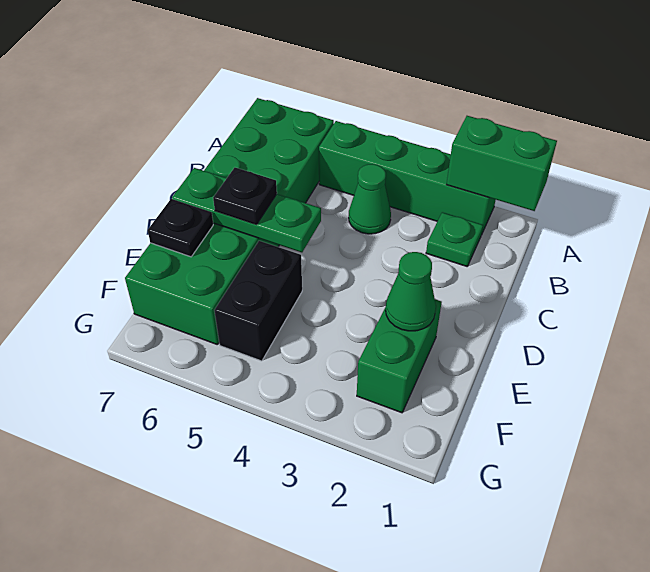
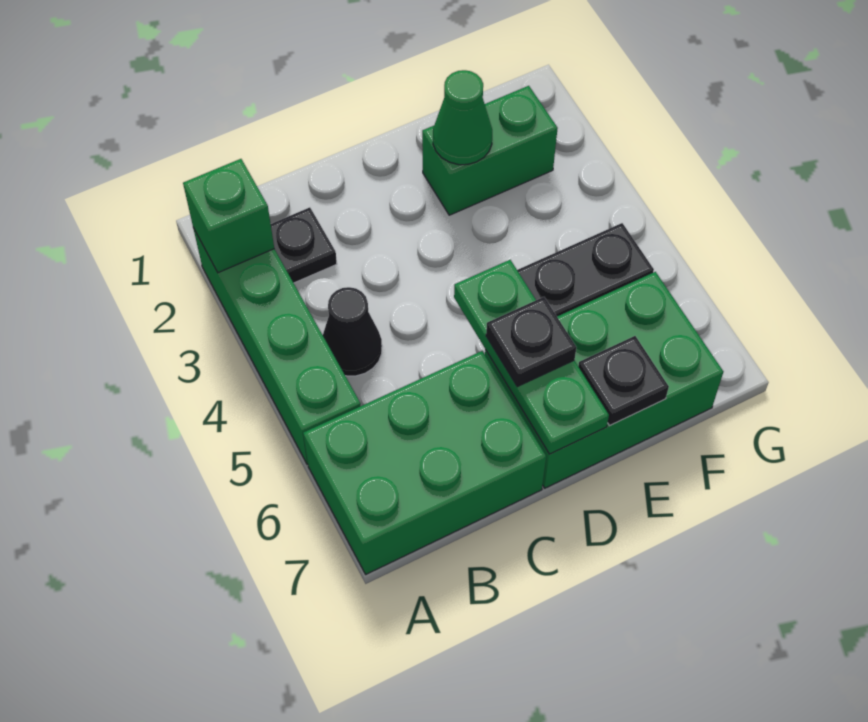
green brick A1:A2 level 2 -> green brick A2 level 2
green plate B2 level 1 -> black plate B2 level 1
green cone B4 level 1 -> black cone B4 level 1

